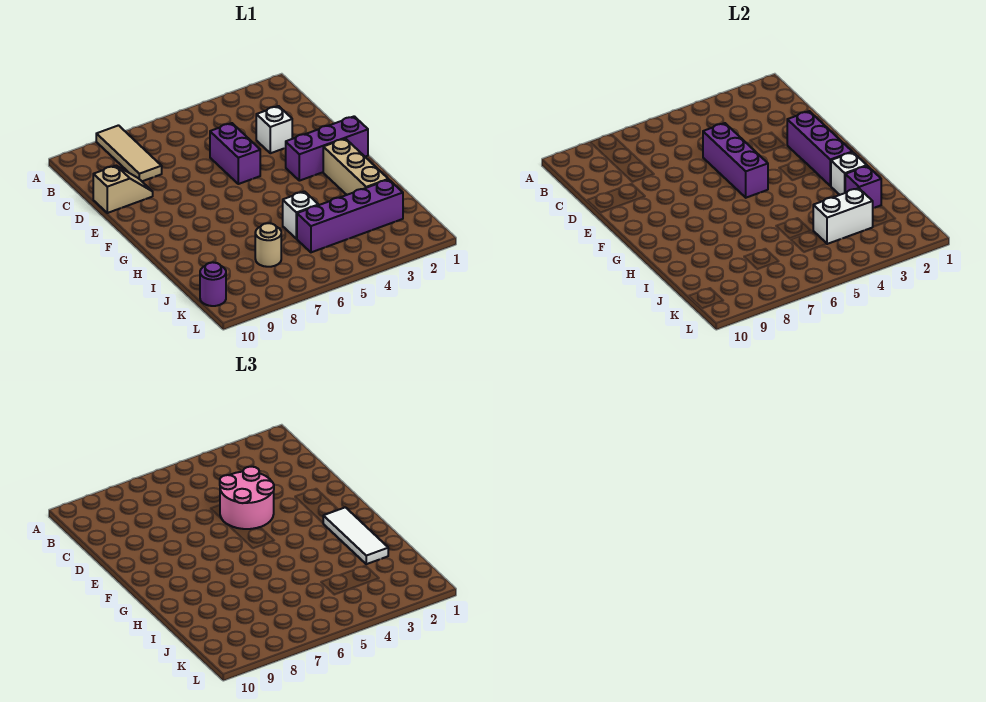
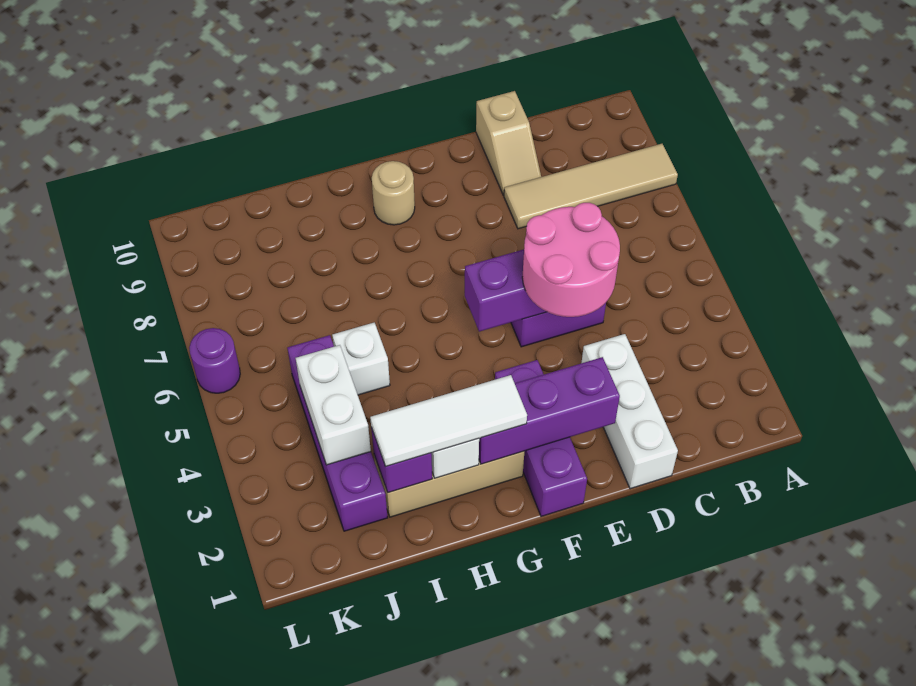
tan tile A8:C8 level 1 -> tan tile A8:D8 level 1
white brick D3 level 1 -> white brick D1:D3 level 1
tan round brick J7 level 1 -> tan round brick G9 level 1
purple round brick K10 level 1 -> purple round brick L6 level 1

